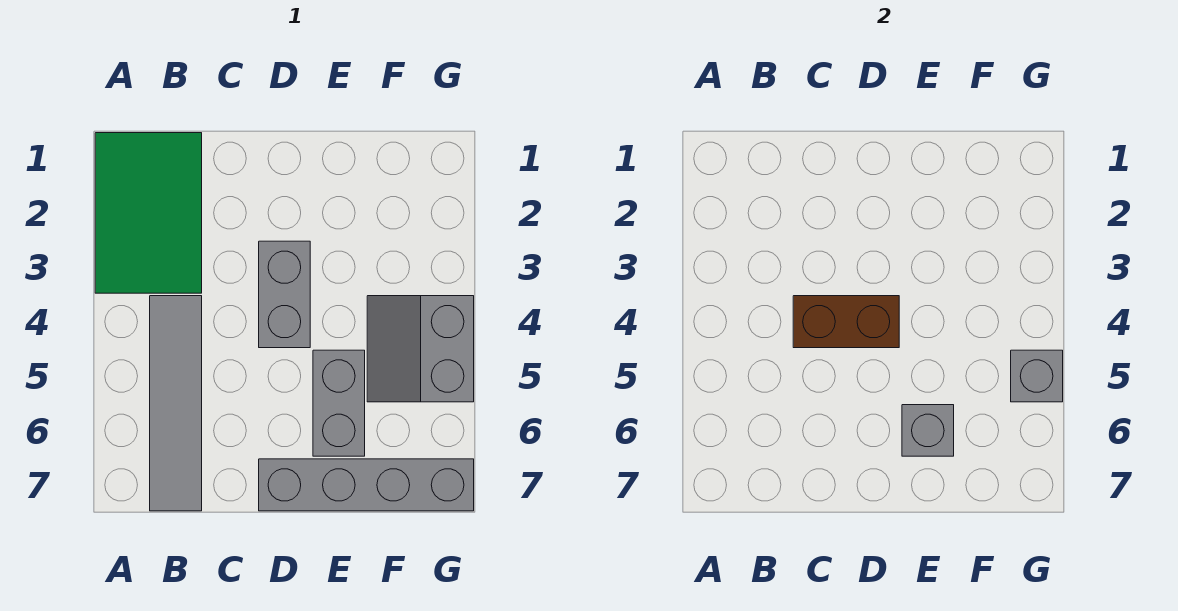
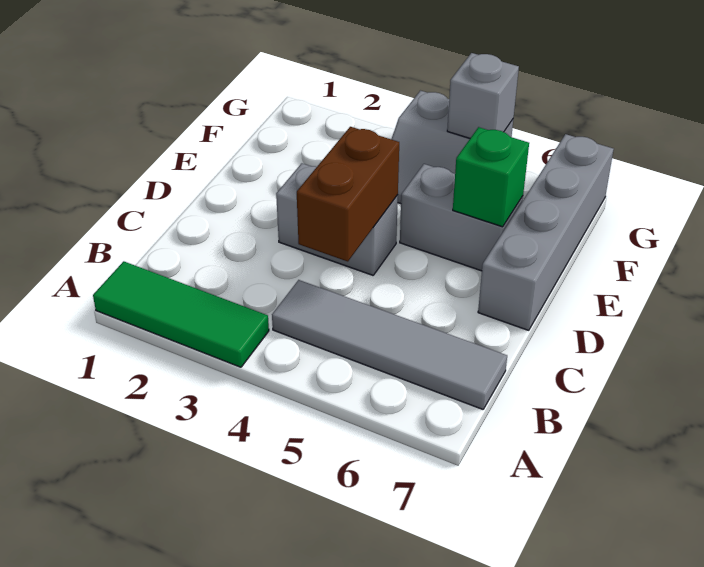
green tile A1:B3 level 1 -> green tile A1:A3 level 1
grey brick E6 level 2 -> green brick E6 level 2

